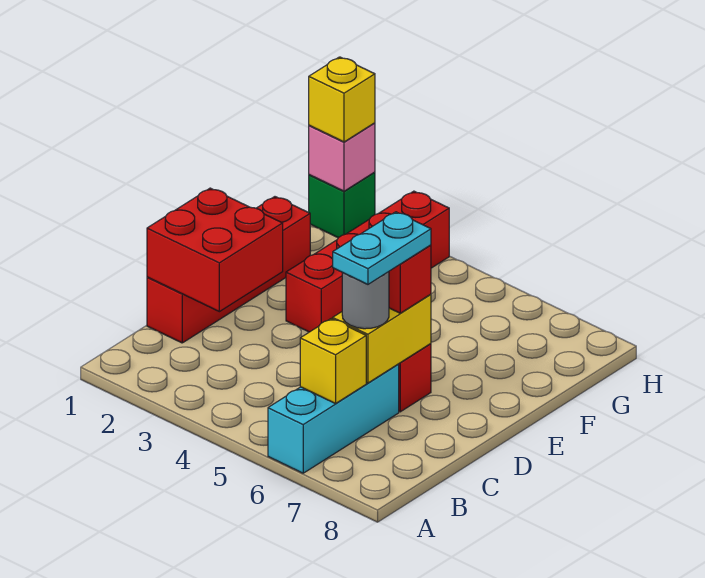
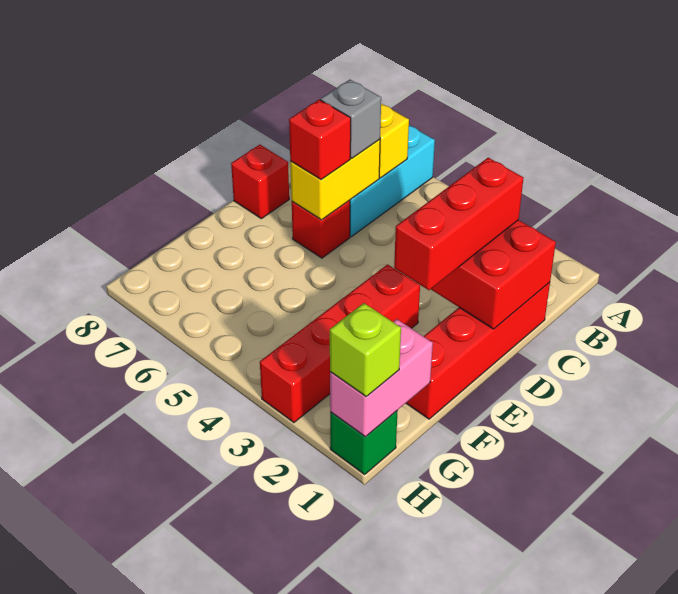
none -> red brick C2:E2 level 3
grey round brick C6 level 3 -> grey brick C6 level 3
cyan plate C6:D6 level 4 -> none
none -> red brick D8 level 1
pink brick H1 level 2 -> pink brick G1:H1 level 2
yellow brick H1 level 3 -> lime brick H1 level 3

